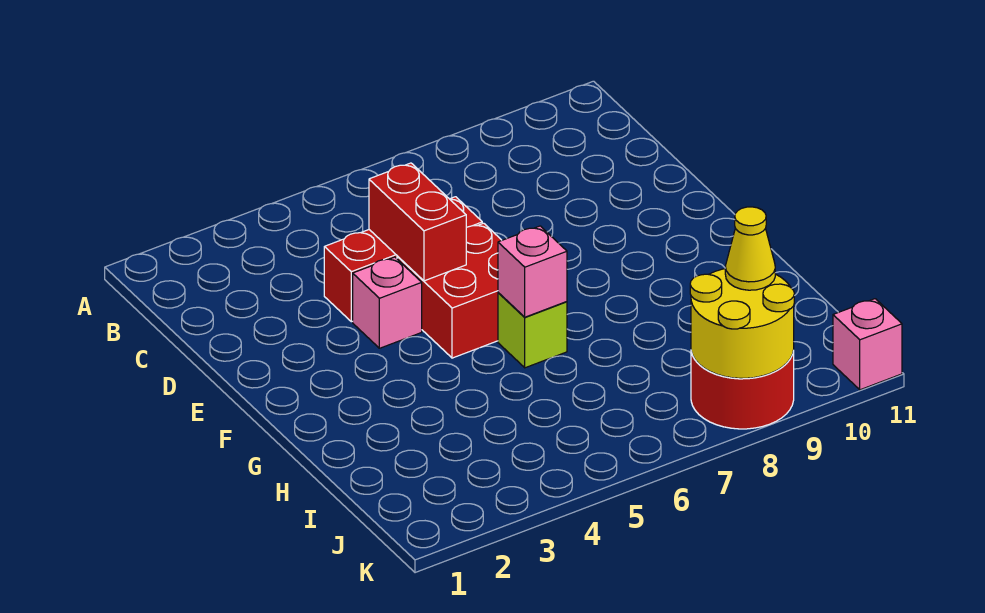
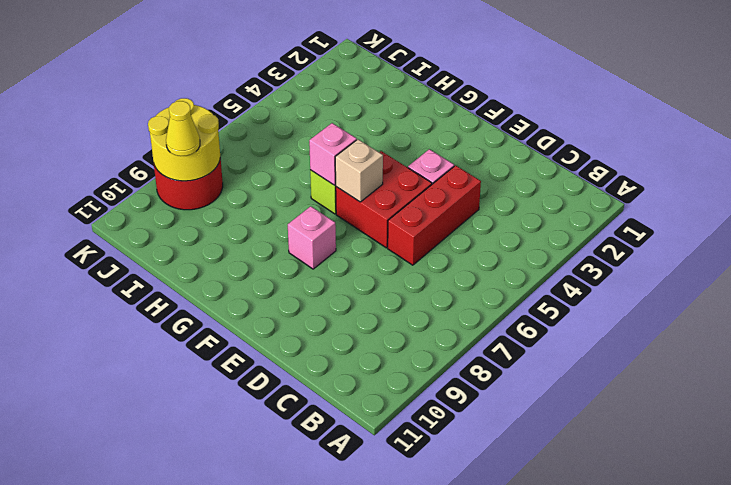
red brick D5:E5 level 2 -> none
none -> tan brick F6 level 2
pink brick K11 level 1 -> pink brick F8 level 1

